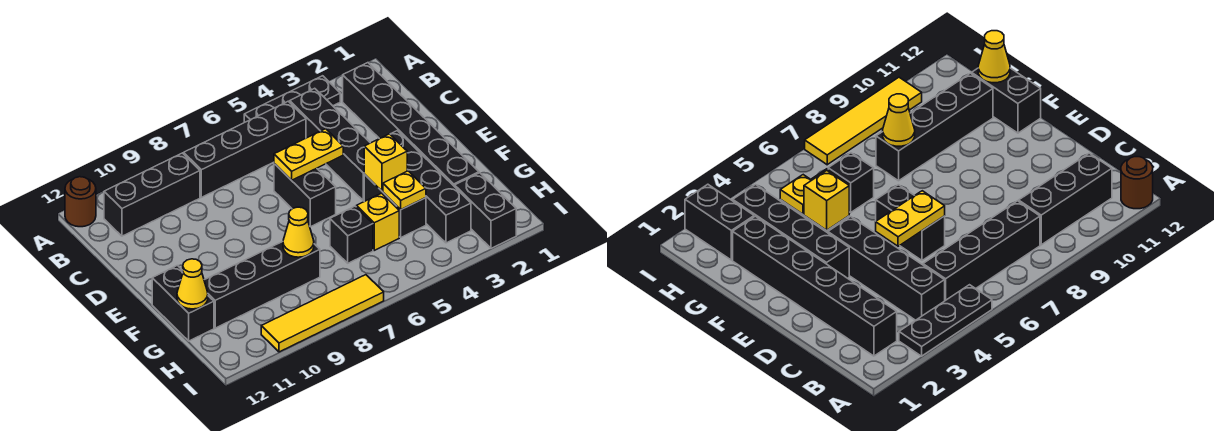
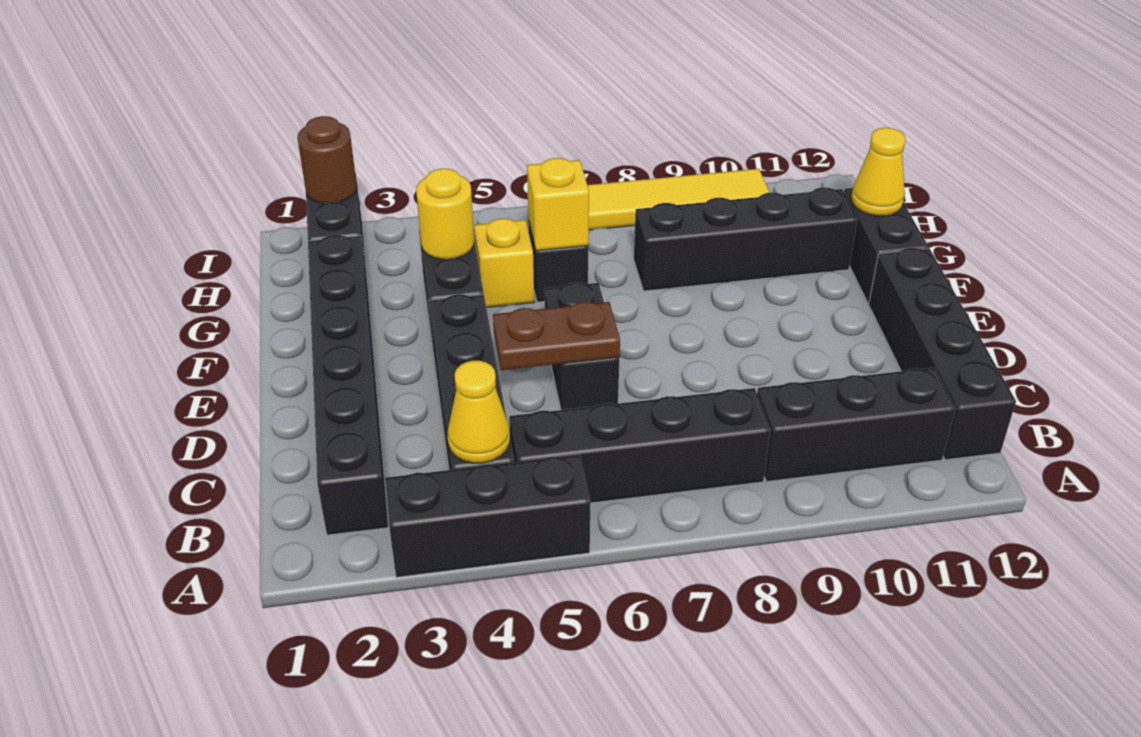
black plate A3:A5 level 1 -> black brick A3:A5 level 1
brown round brick A12 level 1 -> brown round brick I2 level 2
yellow plate D5:D6 level 2 -> brown plate D5:D6 level 2
black brick E3:H3 level 1 -> black brick B12:E12 level 1
yellow brick F4 level 2 -> yellow brick G6 level 2
yellow plate G4 level 2 -> yellow round brick G4 level 2
yellow cone G8 level 2 -> yellow cone B4 level 2

